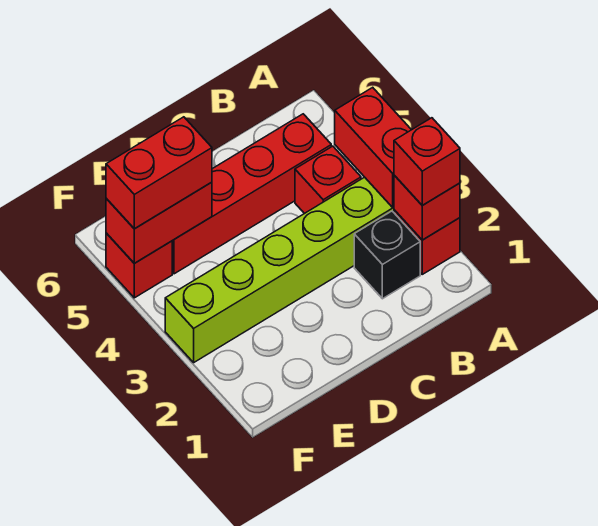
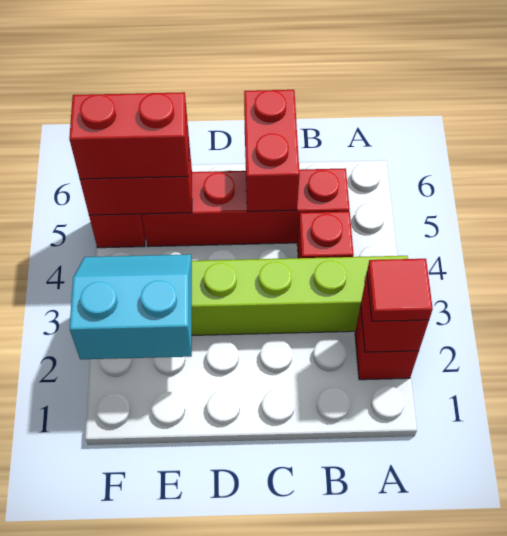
red brick A2 level 3 -> red tile A2 level 3
red brick A3:A4 level 2 -> red brick C5:C6 level 2
black brick B2 level 1 -> none
none -> cyan slope E2:F3 level 2 top 2

